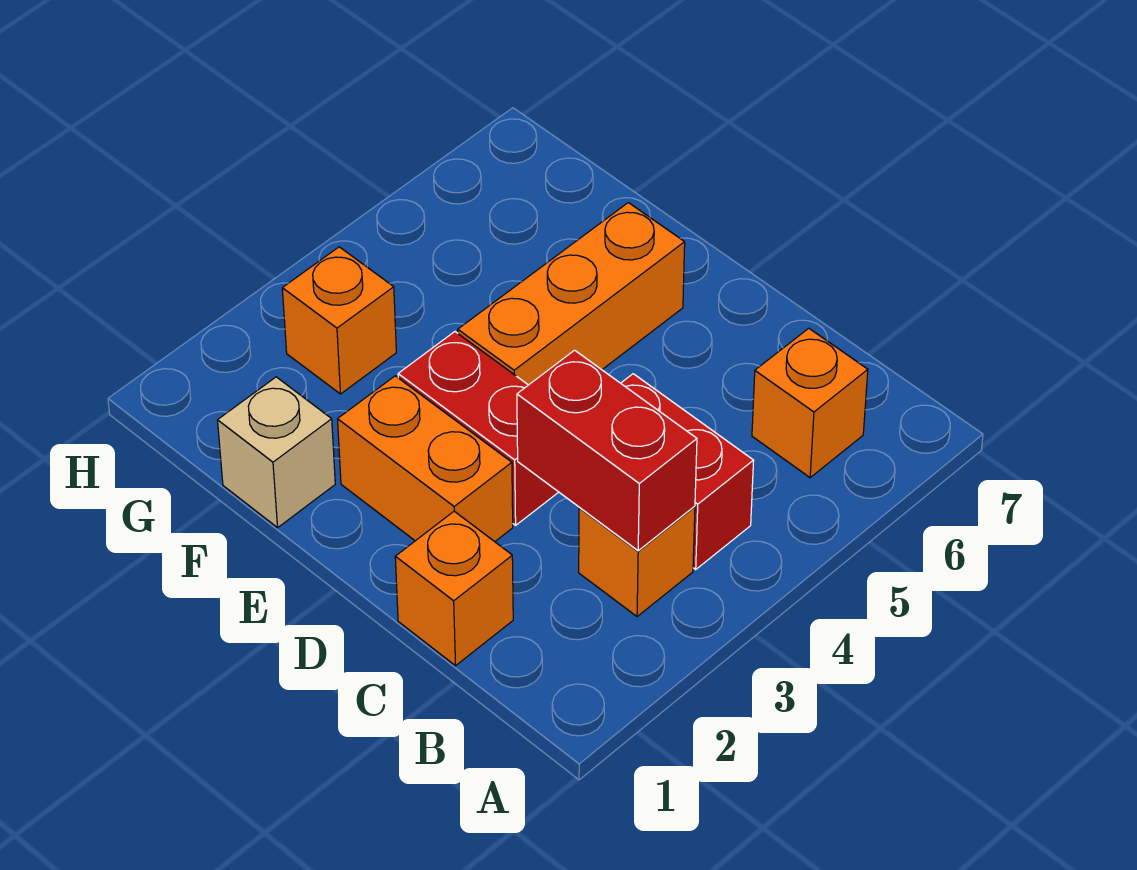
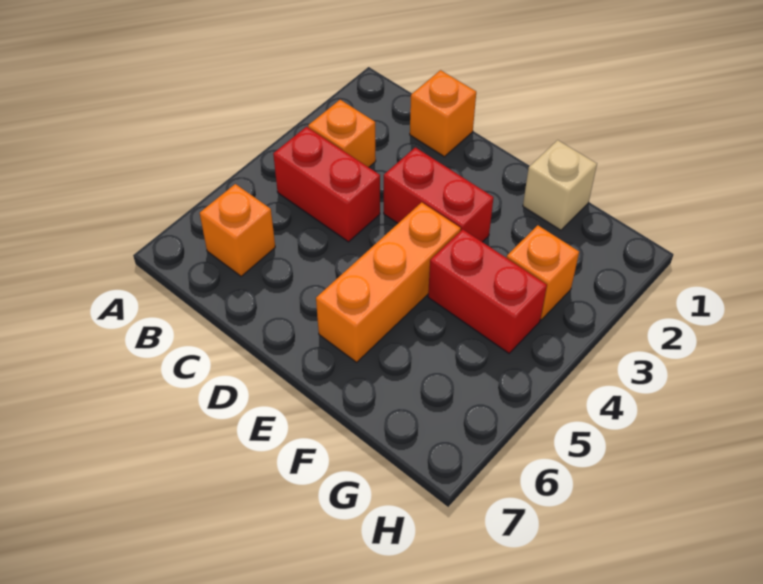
red brick B3:C3 level 2 -> red brick F4:G4 level 1
orange brick D2:E2 level 1 -> none

